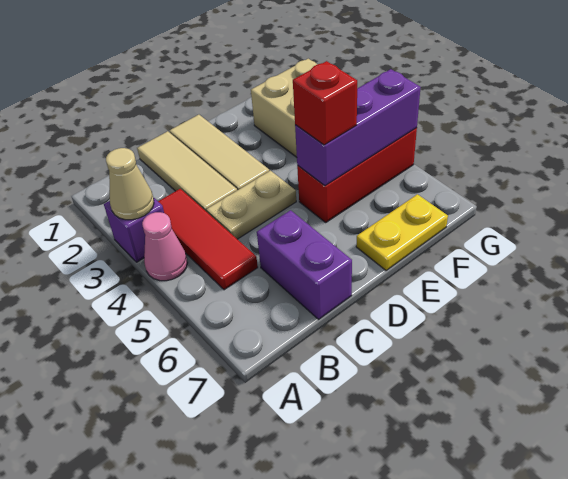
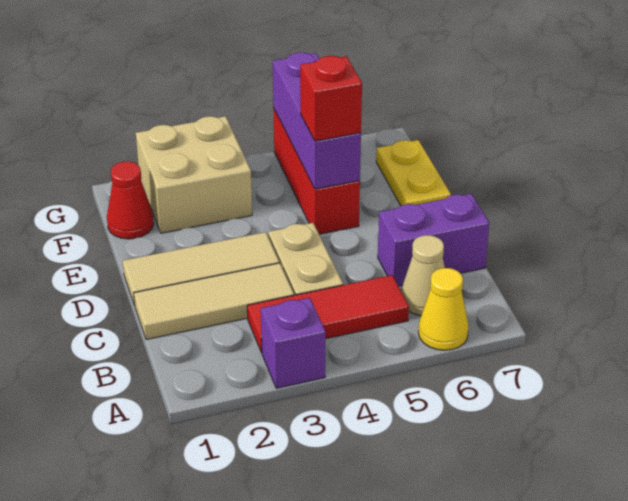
tan cone A3 level 2 -> tan cone B6 level 1
pink cone A4 level 1 -> none
none -> yellow cone A6 level 1
none -> red cone F1 level 1

